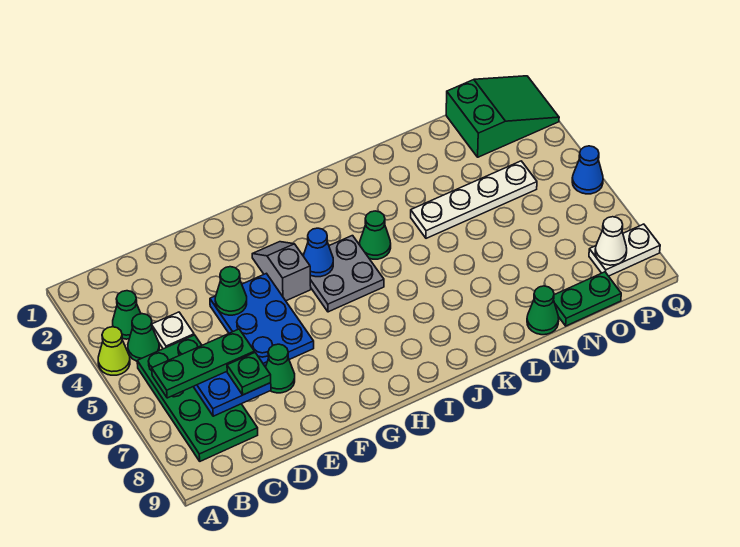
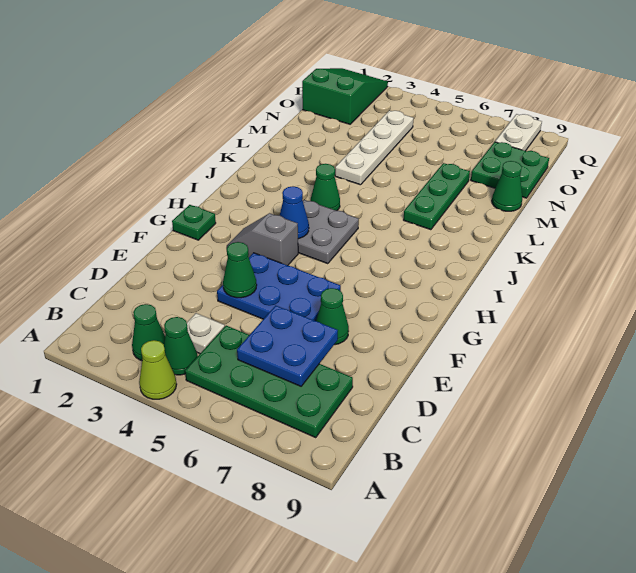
green plate B6:D6 level 3 -> green plate K7:M7 level 1
green plate D7 level 3 -> green plate G1 level 1
green plate N9:O9 level 1 -> green plate N8:O9 level 1
white cone P8 level 2 -> none
blue cone Q5 level 1 -> none

